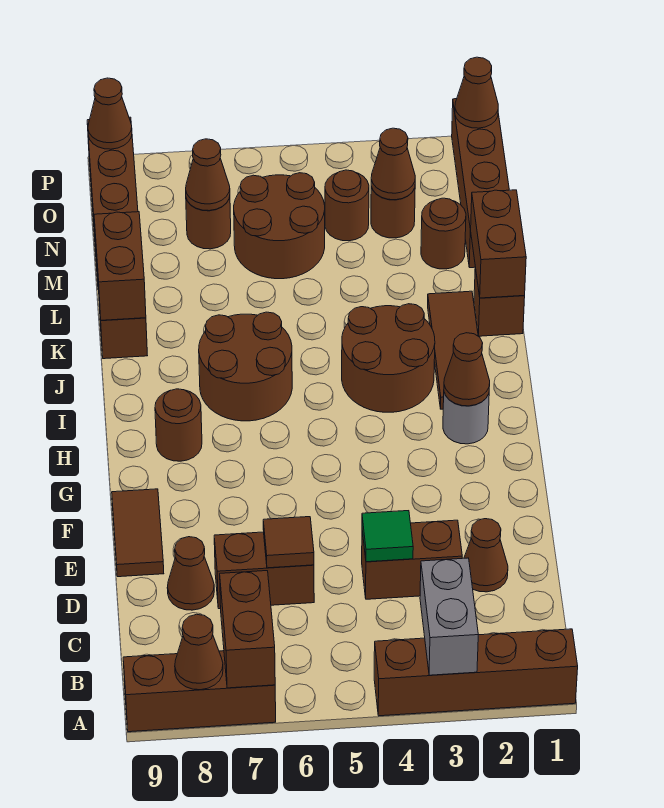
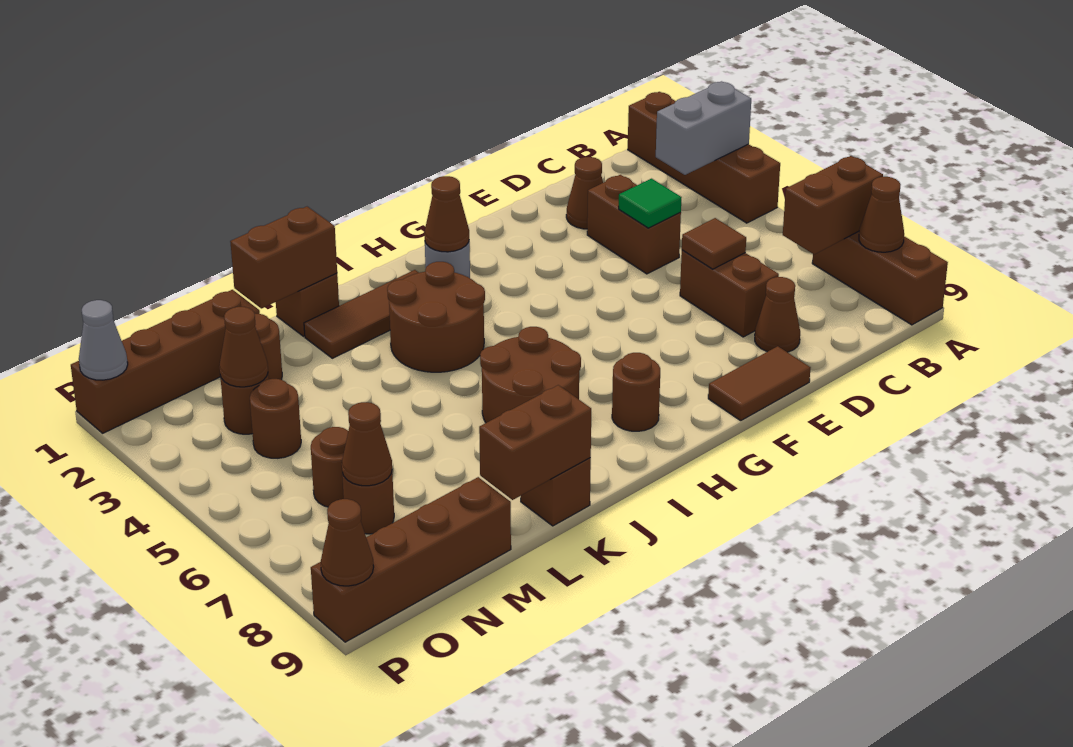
brown round brick M5:N6 level 1 -> brown round brick N6 level 1
brown cone P1 level 2 -> grey cone P1 level 2

